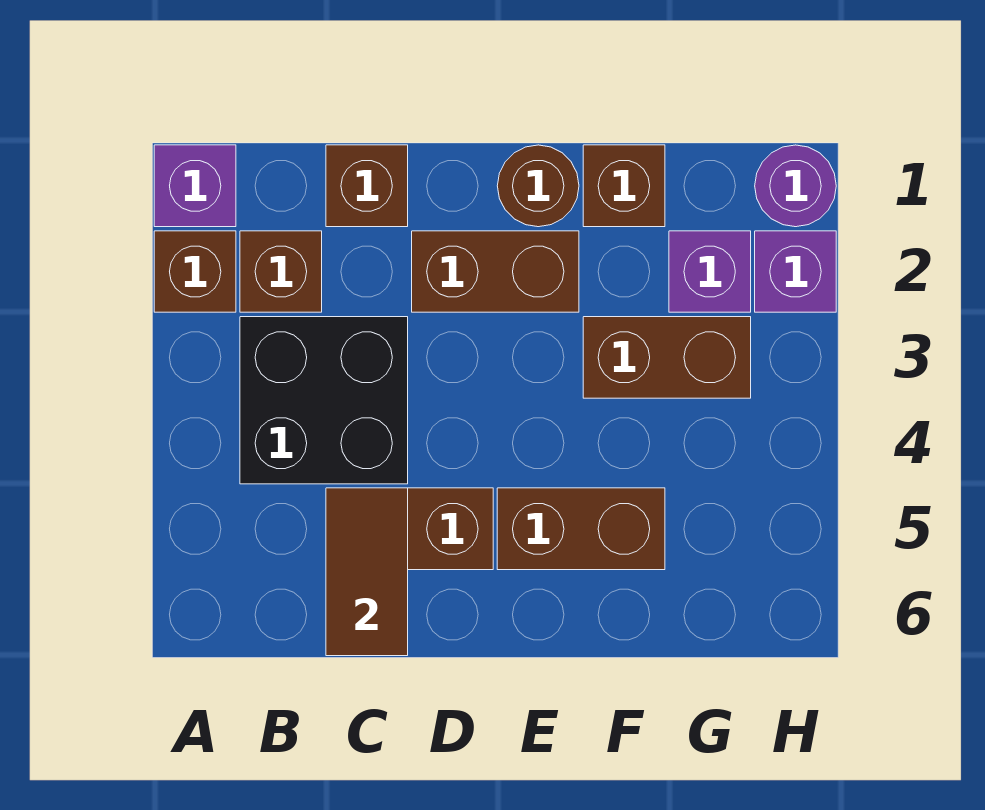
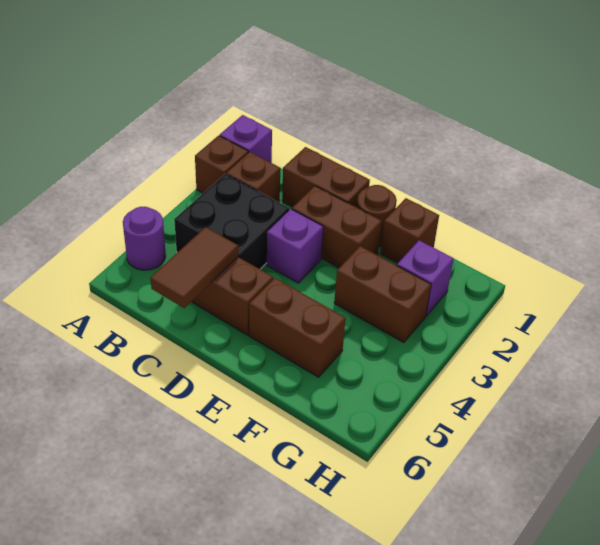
brown brick C1 level 1 -> brown brick C1:D1 level 1
purple round brick H1 level 1 -> purple round brick A5 level 1
purple brick H2 level 1 -> purple brick D3 level 1

